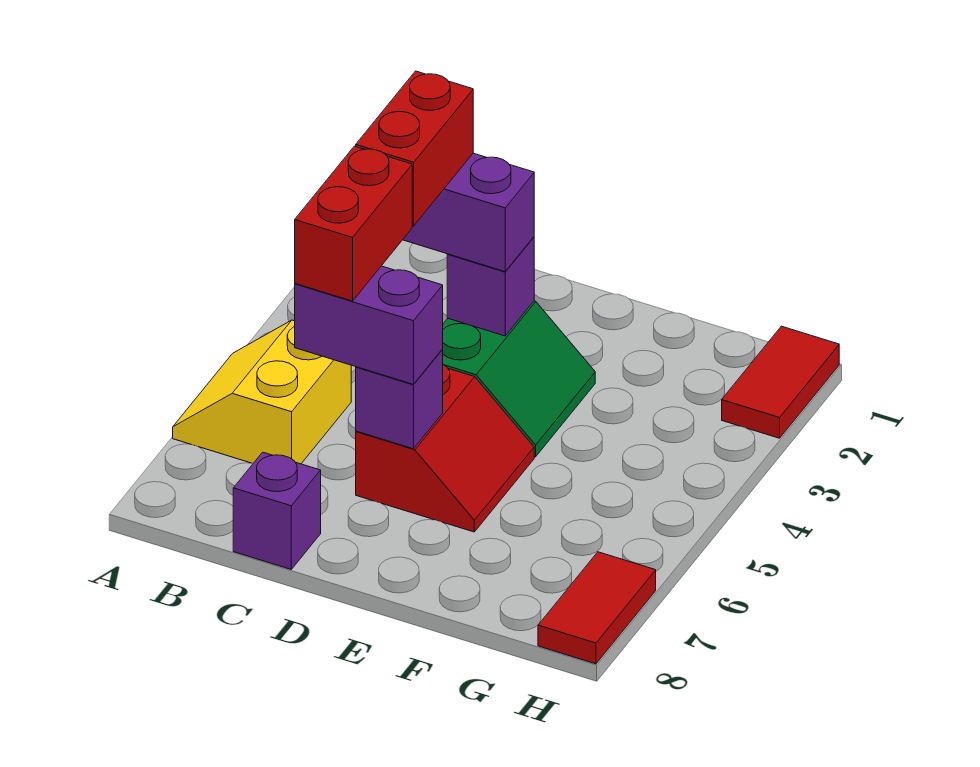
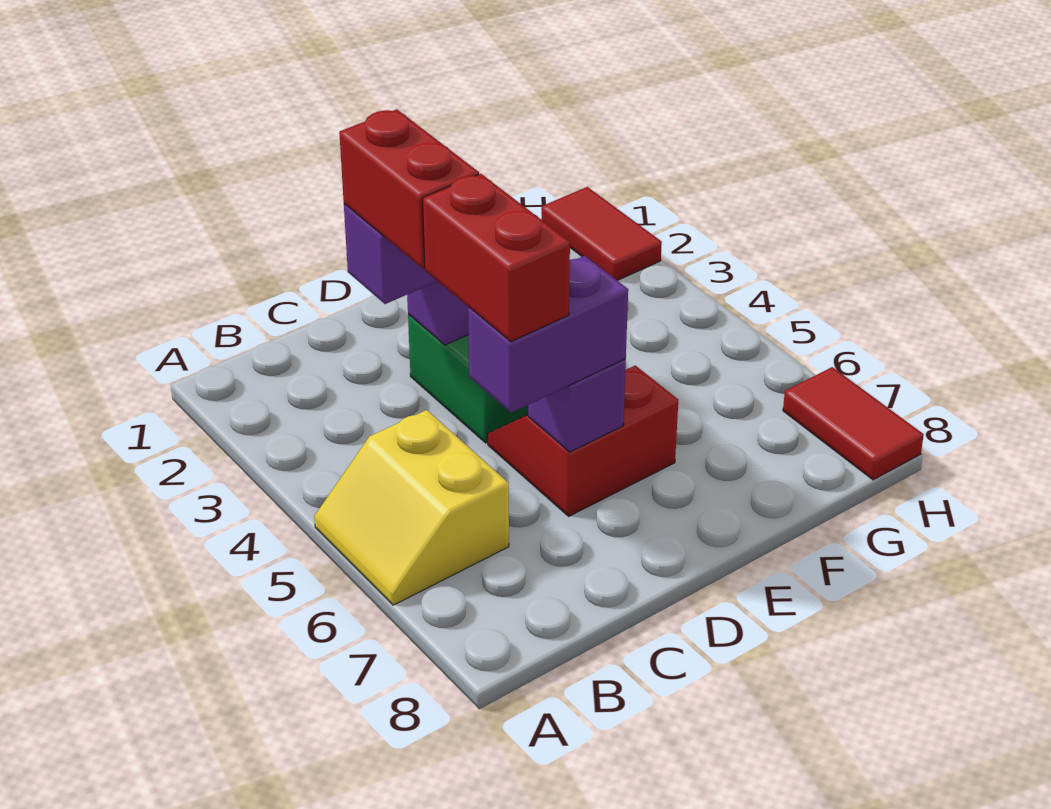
purple brick C8 level 1 -> none
red slope D5:E6 level 1 top D -> red slope D5:E6 level 1 top 6

